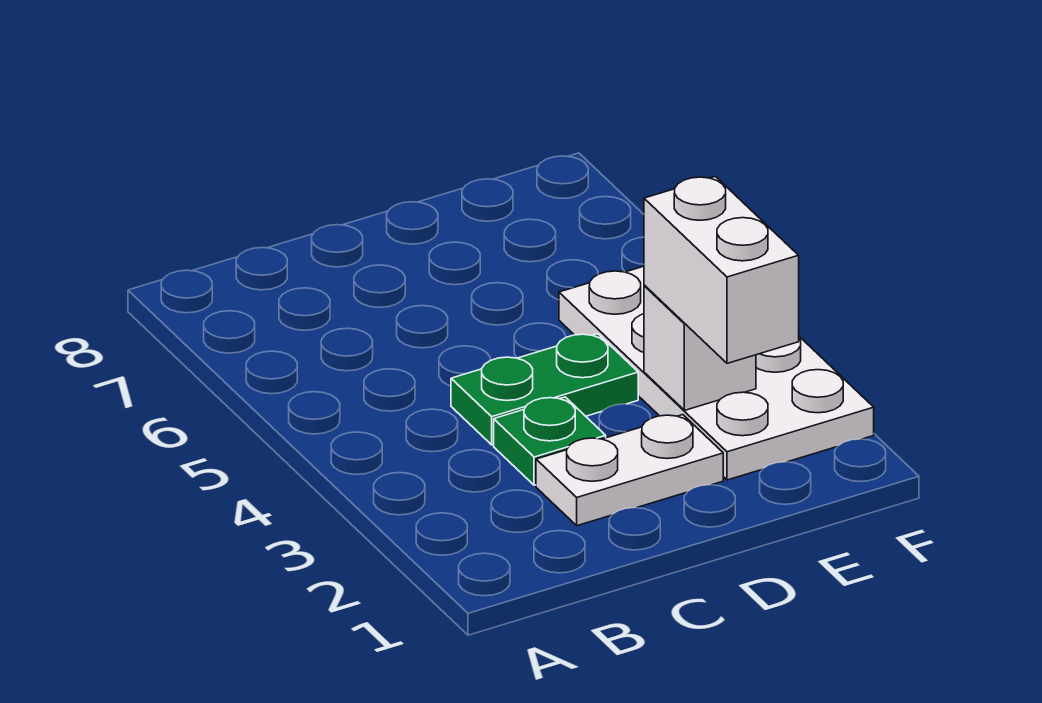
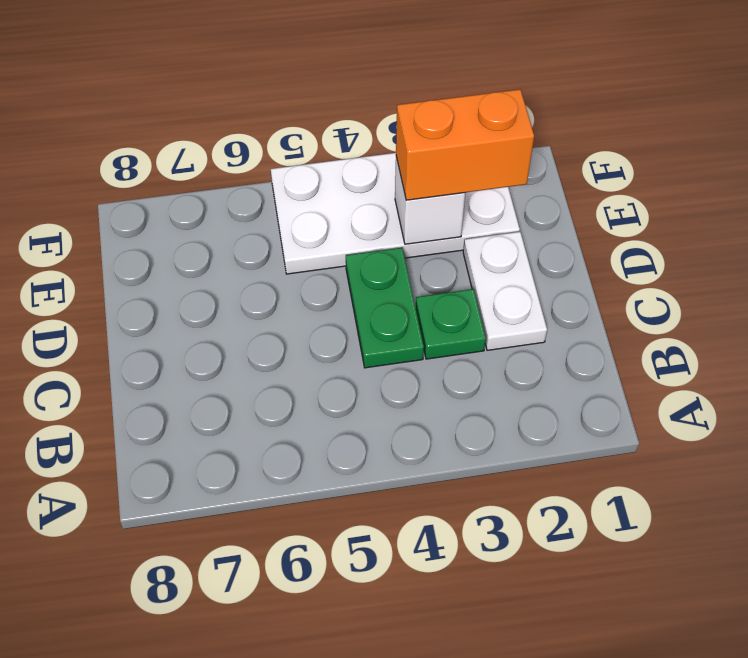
white brick E2:E3 level 3 -> orange brick E2:E3 level 3

